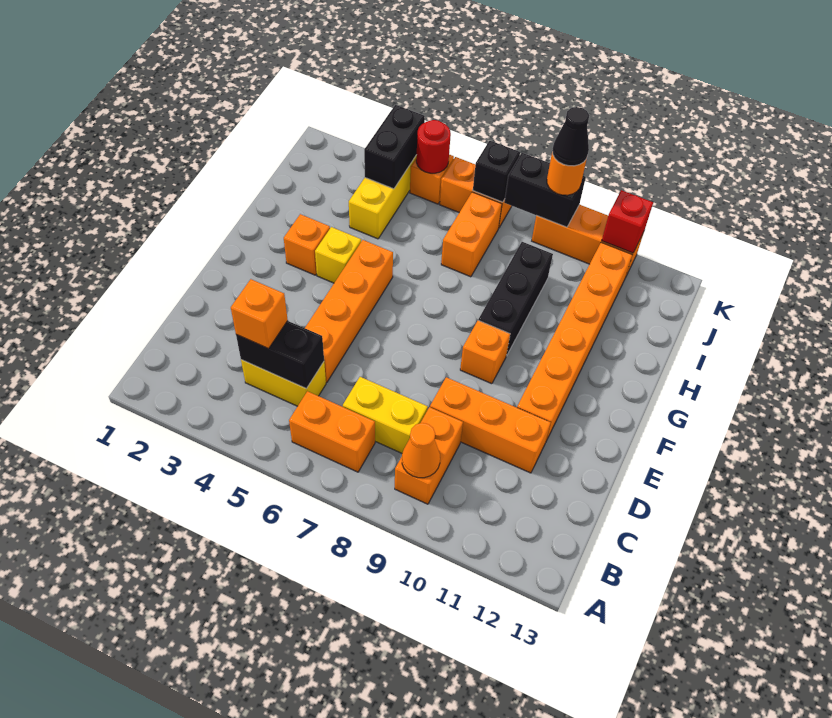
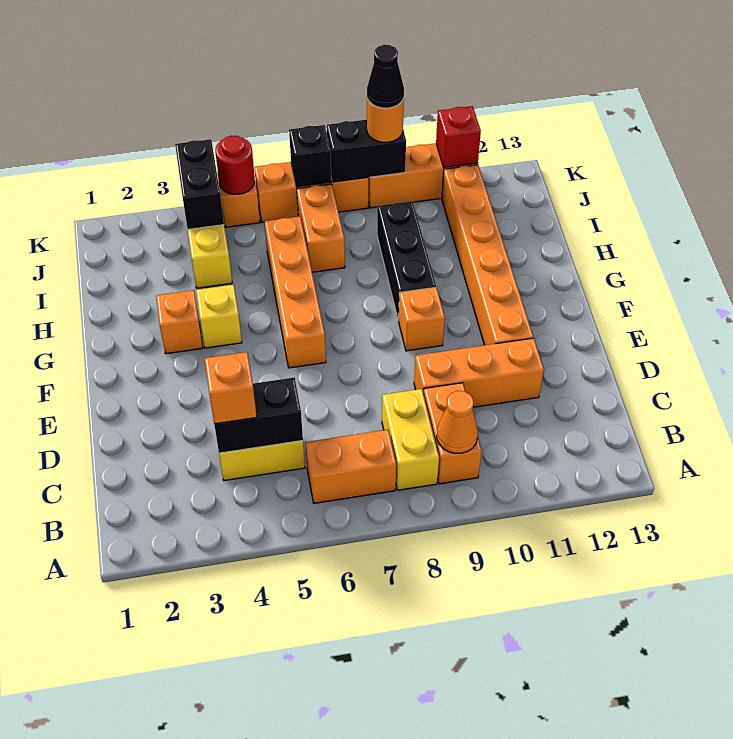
yellow brick C7:C8 level 1 -> yellow brick B8:C8 level 1
orange brick D5:G5 level 1 -> orange brick F6:I6 level 1
orange brick K6:K7 level 1 -> orange brick K6:K8 level 1

